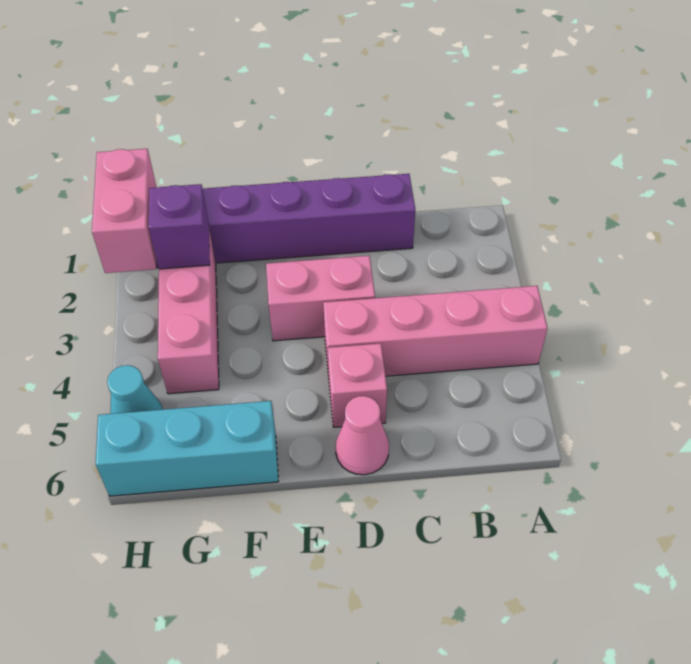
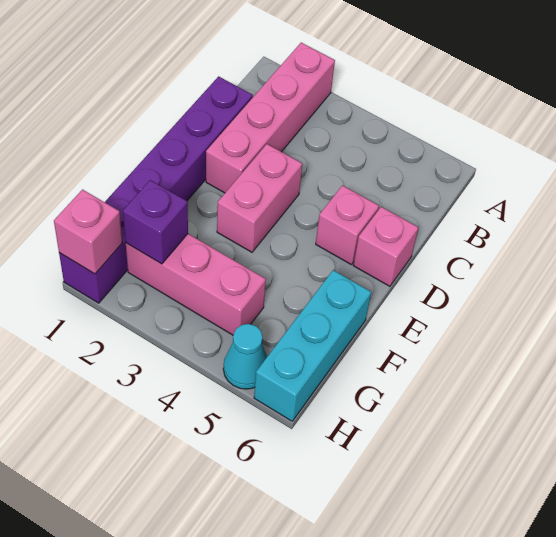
pink brick A4:D4 level 1 -> pink brick A2:D2 level 1
pink cone D6 level 1 -> pink brick D6 level 1
pink brick H1:H2 level 2 -> pink brick H1 level 2

